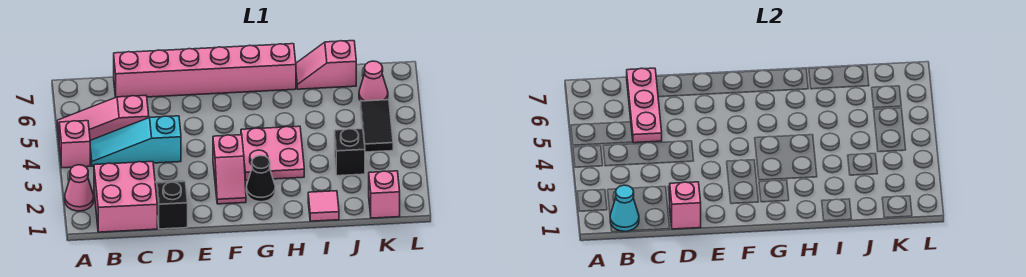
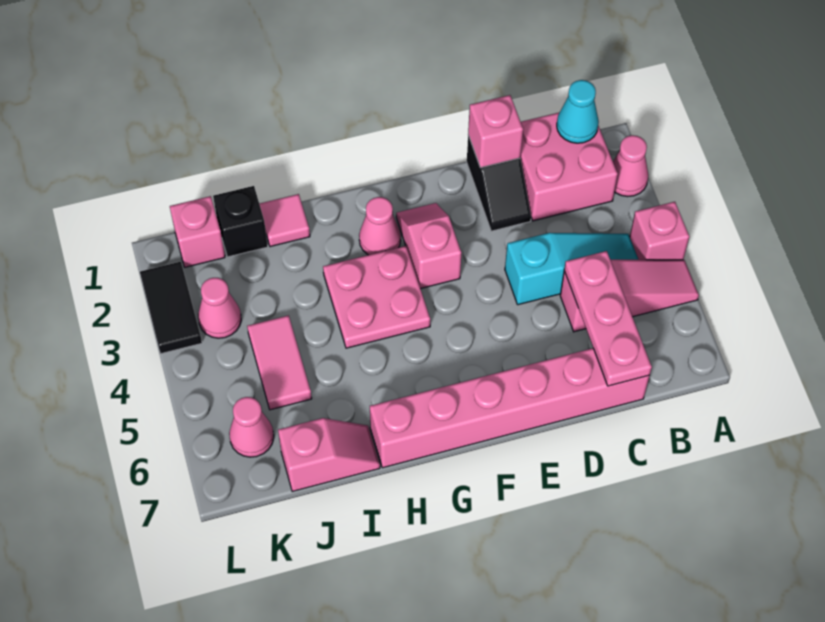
black cone G2 level 1 -> pink cone G2 level 1
black brick J3 level 1 -> black brick J1 level 1
none -> pink tile J4:J5 level 1
none -> pink cone K3 level 1
black tile K4:K5 level 1 -> black tile L2:L3 level 1

